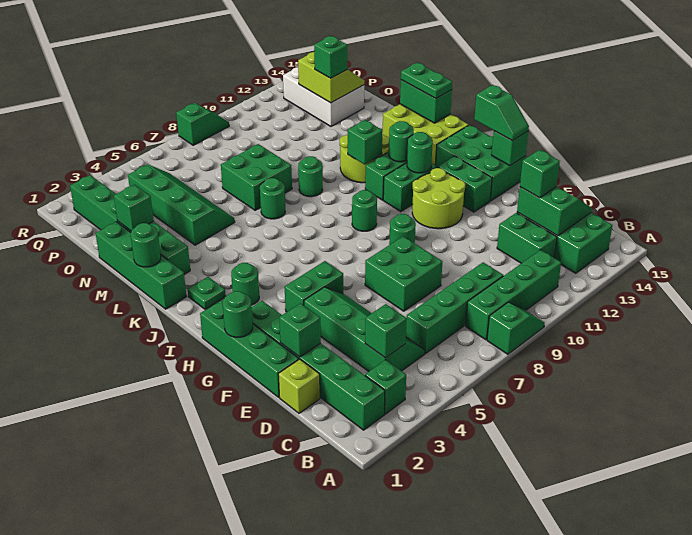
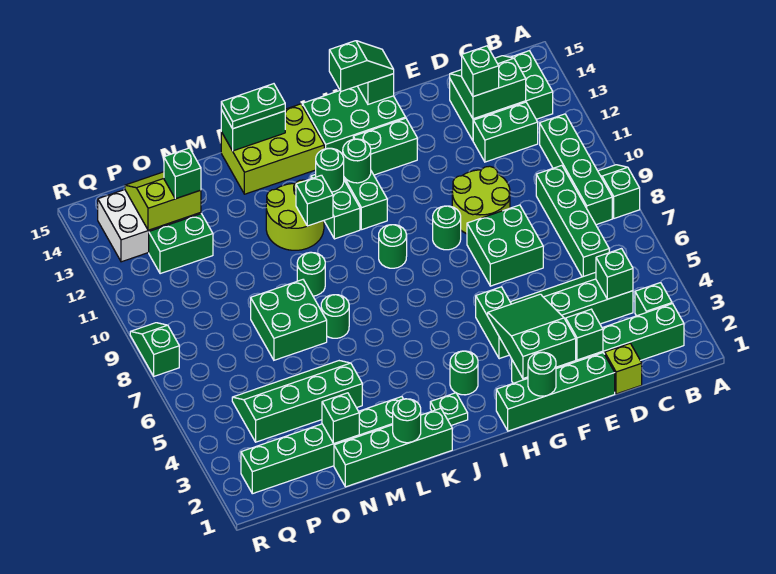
none -> green slope F2:G4 level 2 top 2
lime round brick G11:H12 level 1 -> lime round brick E9:F10 level 1
none -> green brick O12:P12 level 1

